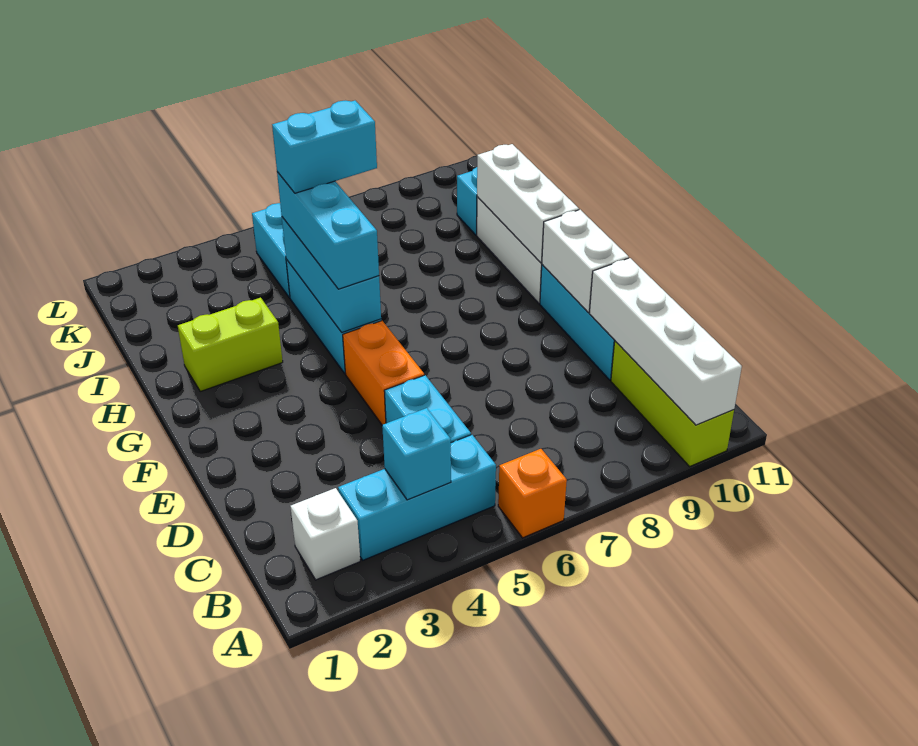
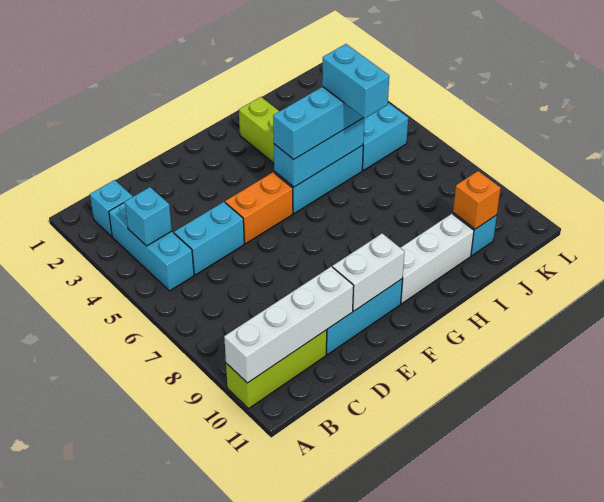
orange brick A6 level 1 -> orange brick J10 level 2
white brick B2 level 1 -> cyan brick B2 level 1
white brick G10:I10 level 2 -> none

